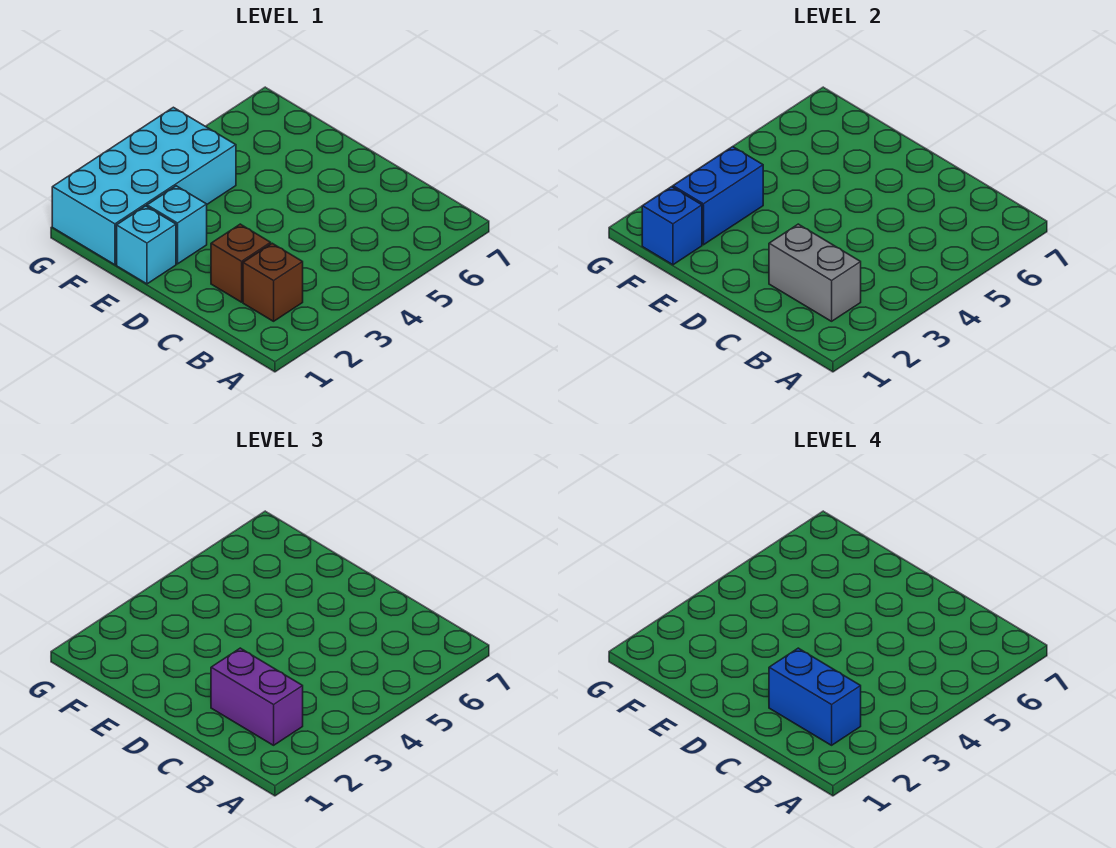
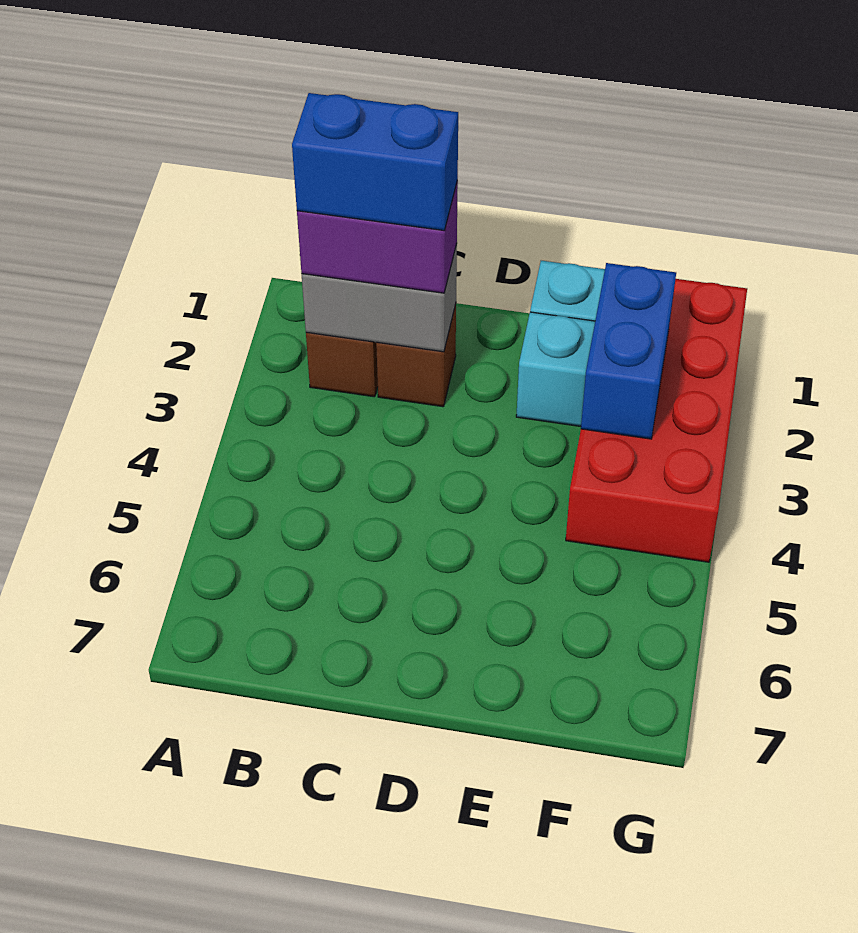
cyan brick F1:G4 level 1 -> red brick F1:G4 level 1
blue brick F1 level 2 -> none

